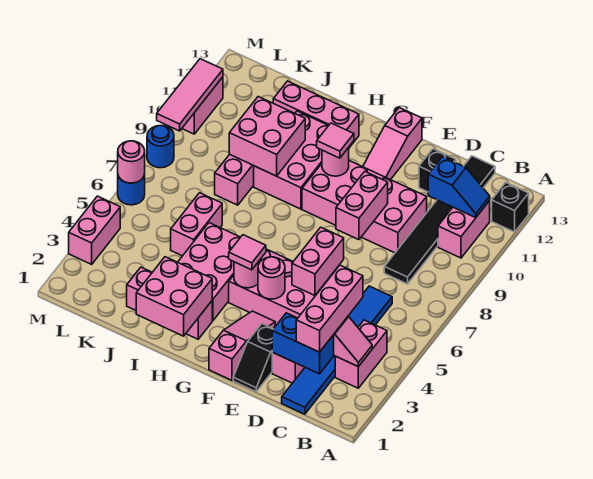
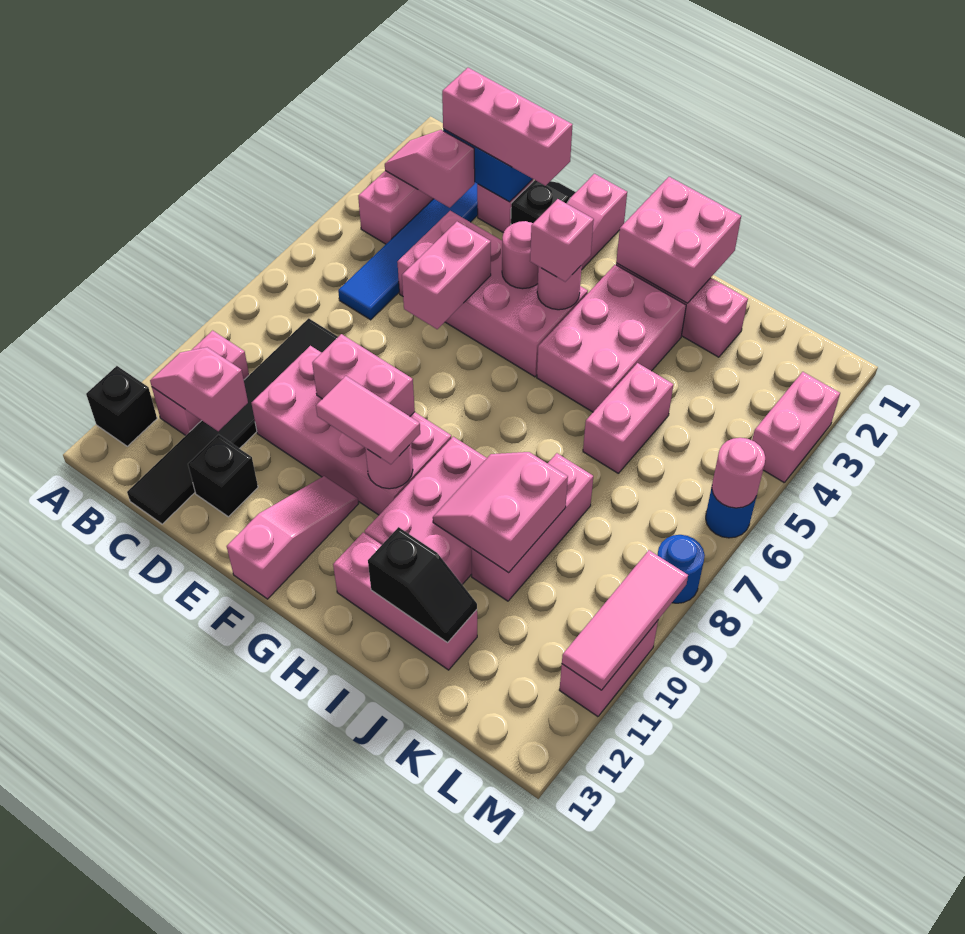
blue slope B11:C11 level 2 top C -> pink slope B11:C11 level 2 top C
pink brick C2:C4 level 3 -> pink brick C2:E2 level 3
pink brick E8:E9 level 2 -> pink brick E9:F9 level 2
pink tile G4 level 3 -> pink brick G4 level 3
pink tile G10 level 3 -> pink tile F10:G10 level 3
pink brick I9:J10 level 2 -> pink slope I9:J10 level 2 top J
none -> black slope I12:J12 level 2 top I

